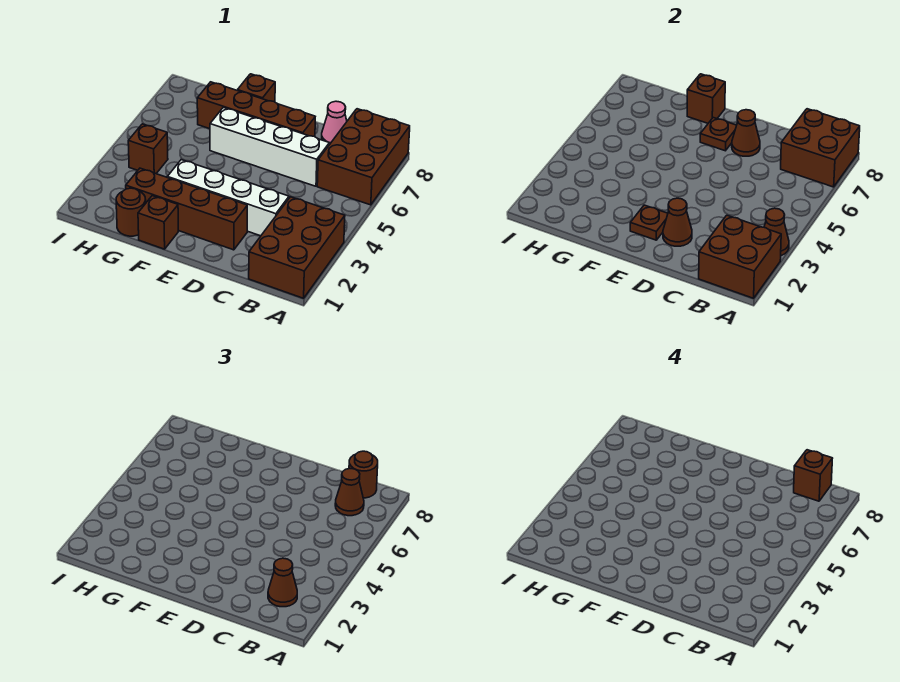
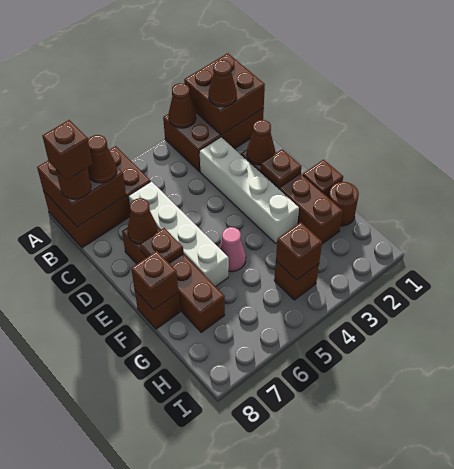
pink cone C8 level 1 -> pink cone F5 level 1
none -> brown brick H4 level 2

